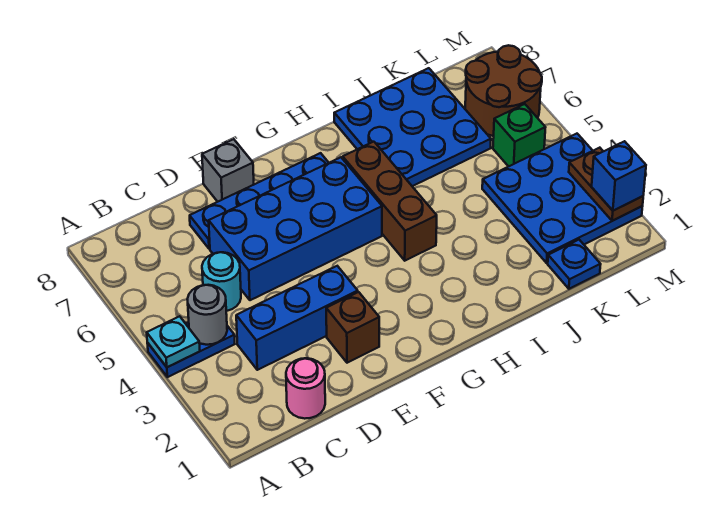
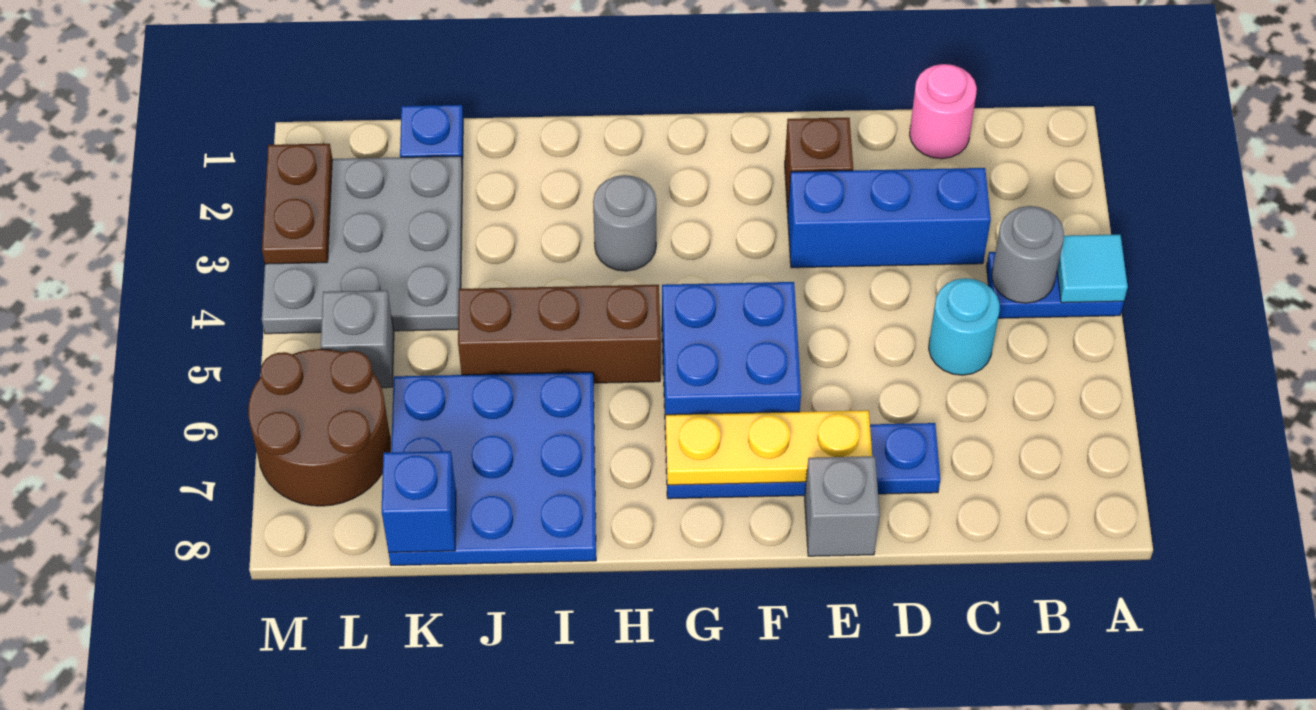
cyan plate A4 level 2 -> cyan tile A4 level 2
blue brick D5:G6 level 1 -> blue brick F5:G6 level 1
none -> yellow plate E7:G7 level 2
none -> grey round brick H3 level 1
brown brick H4:H6 level 1 -> brown brick H5:J5 level 1
blue plate K2:M4 level 1 -> grey plate K2:M4 level 1
green brick L5 level 1 -> grey brick L5 level 1
blue brick M2 level 3 -> blue brick K8 level 2

